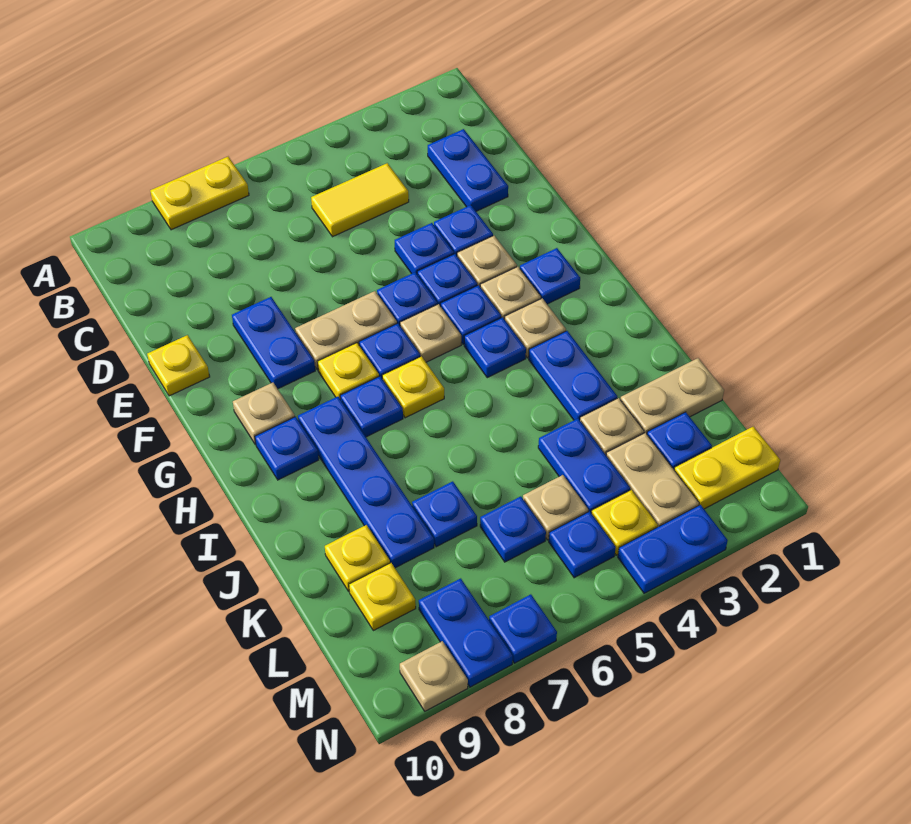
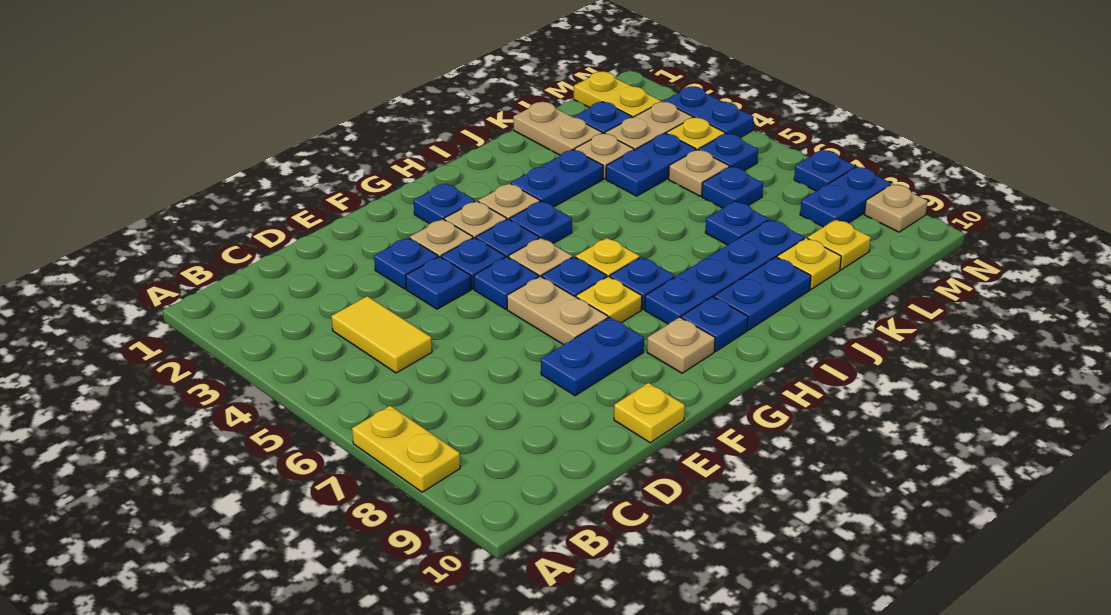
blue plate C2:D2 level 1 -> blue plate I9:J9 level 1

